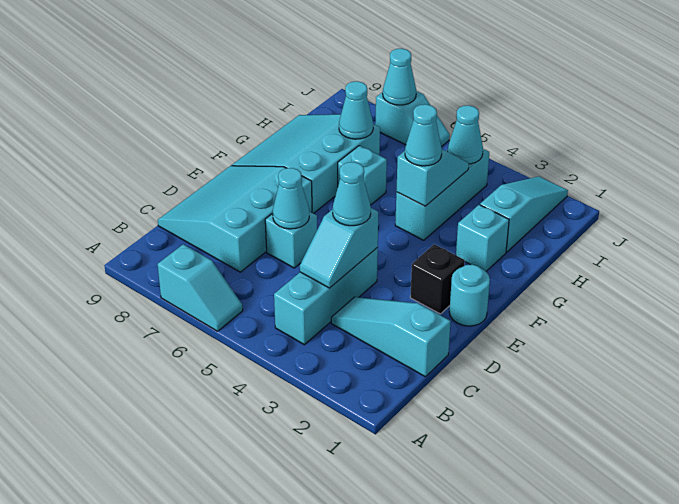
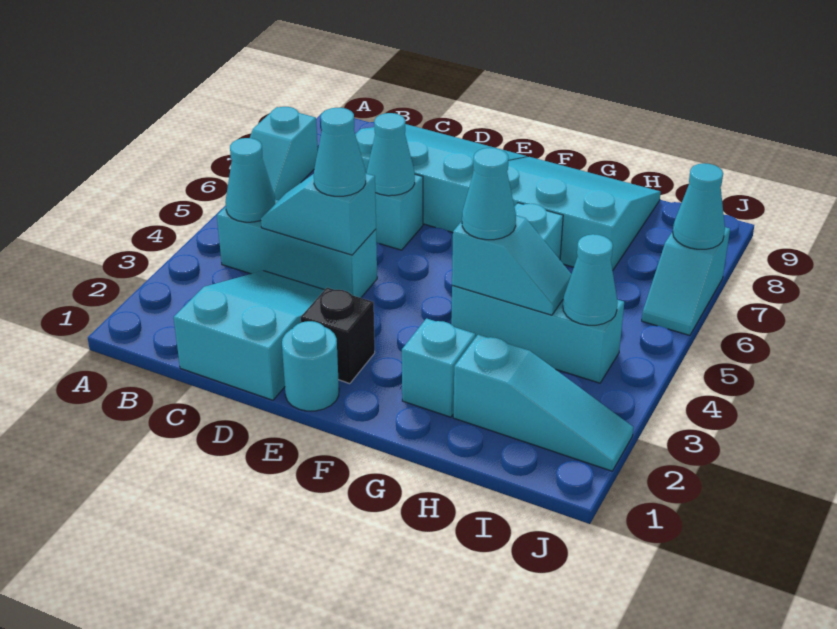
cyan slope C1:C3 level 1 top 1 -> cyan slope C1:D3 level 1 top 1
cyan cone H7 level 2 -> cyan cone B4 level 2

